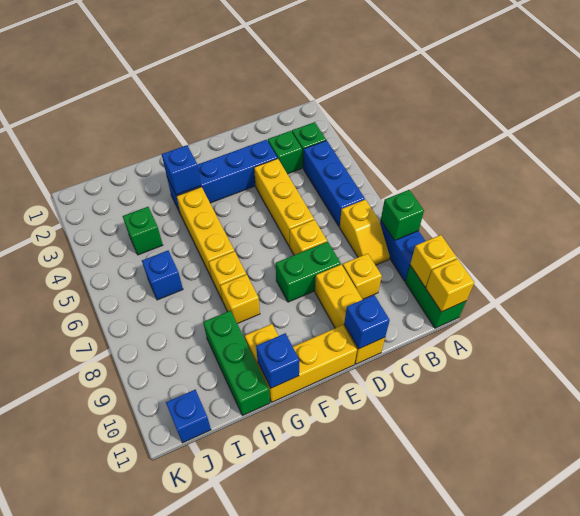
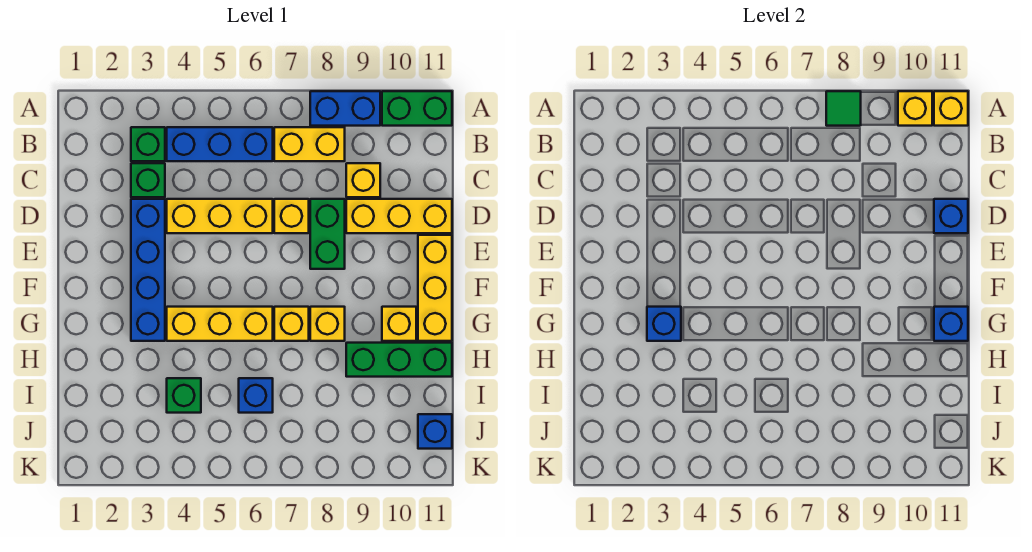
green brick A8 level 2 -> green tile A8 level 2
yellow slope B7:B8 level 1 top 7 -> yellow brick B7:B8 level 1

